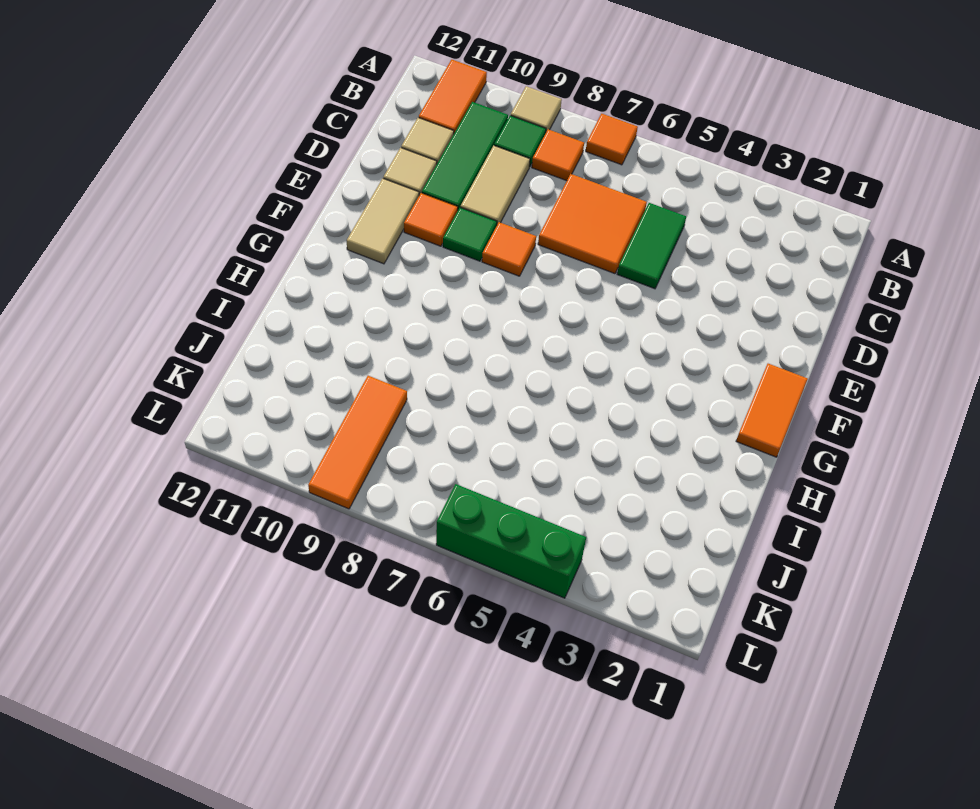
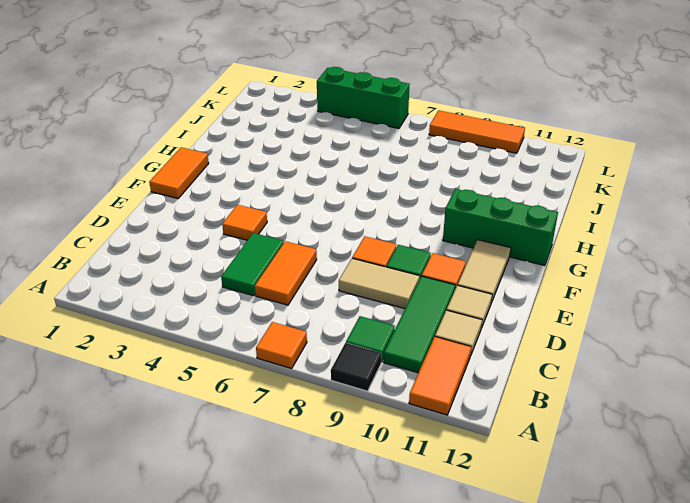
tan tile A9 level 1 -> black tile A9 level 1
orange tile B8 level 1 -> orange tile E4 level 1
orange tile C6:D7 level 1 -> orange tile C6:D6 level 1
tan tile C9:D9 level 1 -> tan tile D8:D9 level 1
none -> green brick G10:G12 level 1
orange tile J9:L9 level 1 -> orange tile L8:L10 level 1

